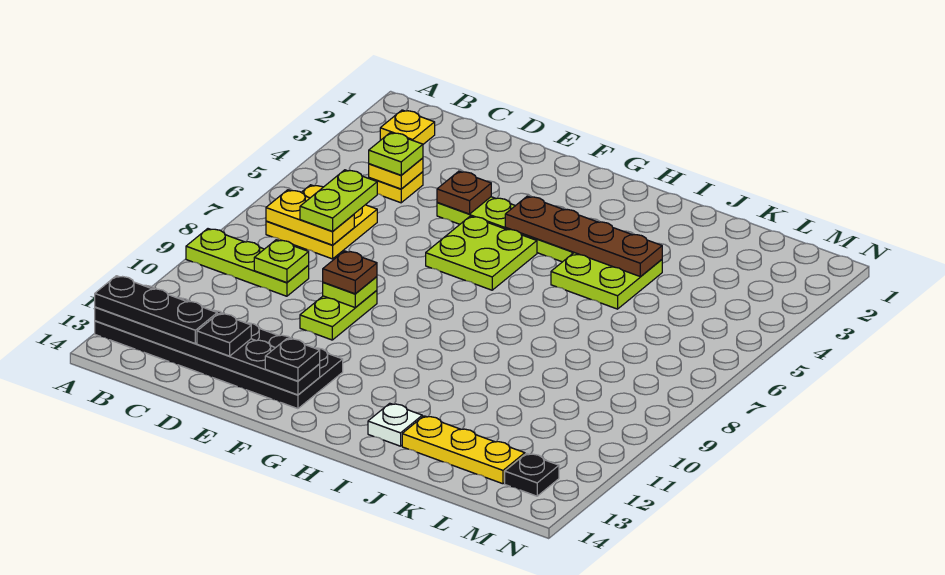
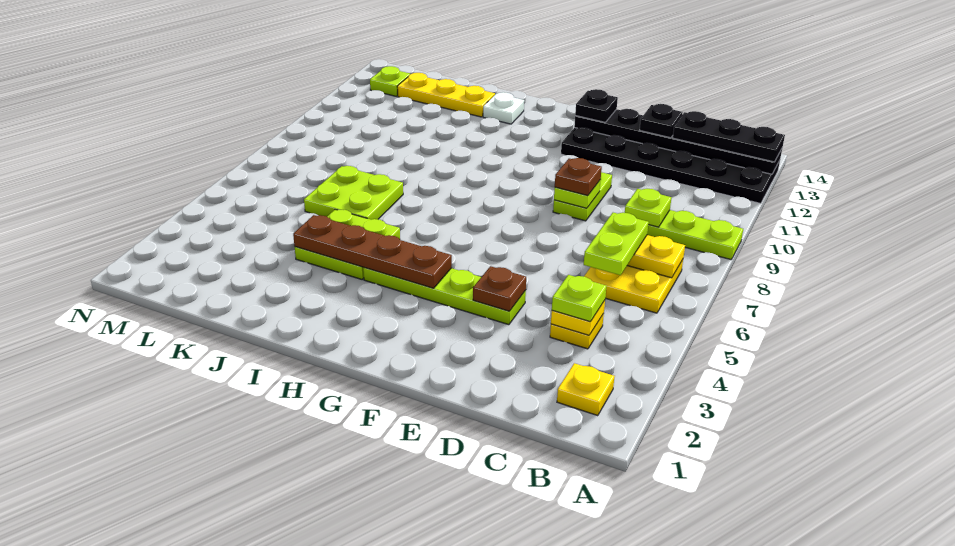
lime plate F5:G6 level 1 -> lime plate J6:K7 level 1
black plate M13 level 1 -> lime plate M13 level 1

